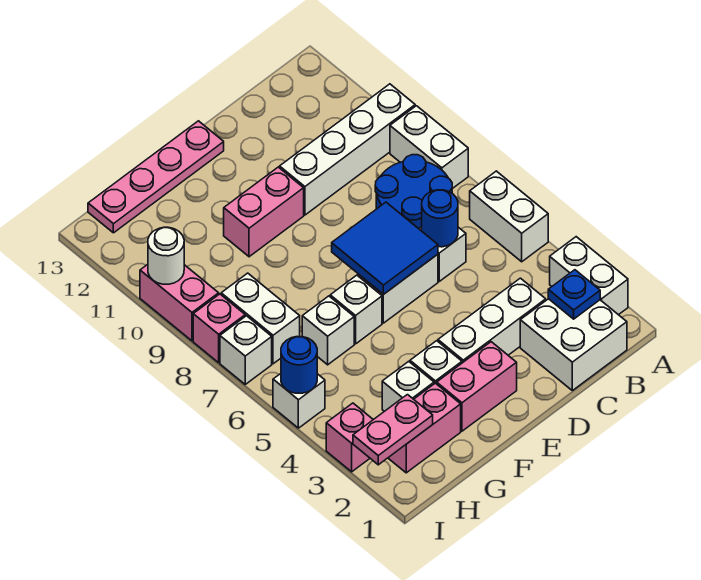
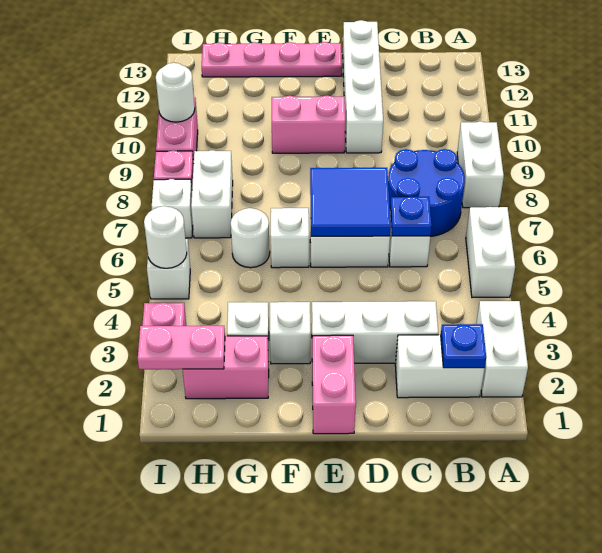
white brick A10:D10 level 1 -> white brick D10:D13 level 1
white brick B1:C2 level 1 -> white brick B2:C2 level 1
blue round brick C6 level 2 -> blue plate C6 level 2
pink brick E2:F2 level 1 -> pink brick E1:E2 level 1
white brick G6 level 1 -> white round brick G6 level 1
blue round brick I5 level 2 -> white round brick I5 level 2

